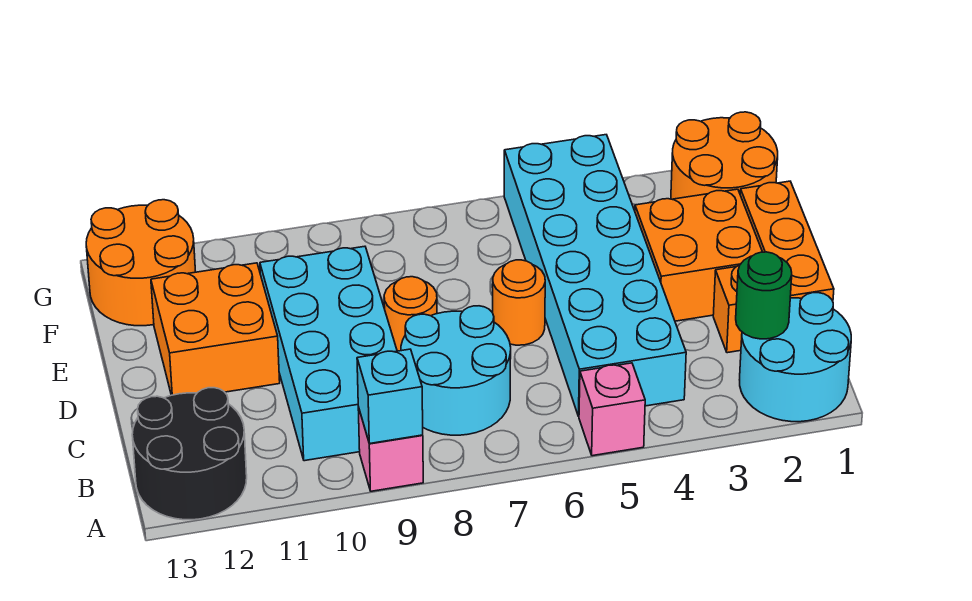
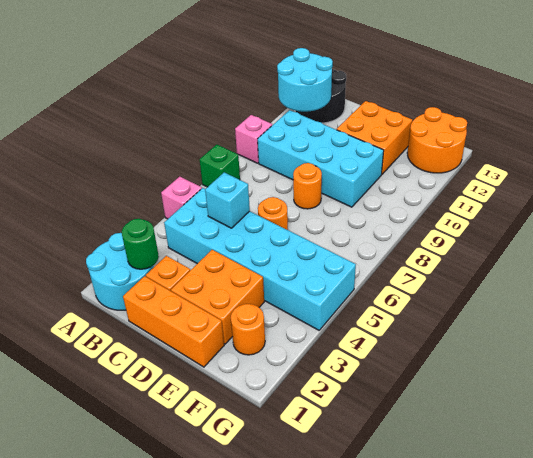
none -> green brick A7 level 1
cyan brick A9 level 2 -> cyan brick C5 level 2
cyan round brick B7:C8 level 1 -> cyan round brick A11:B12 level 2
orange round brick F1:G2 level 1 -> orange round brick F2 level 1

